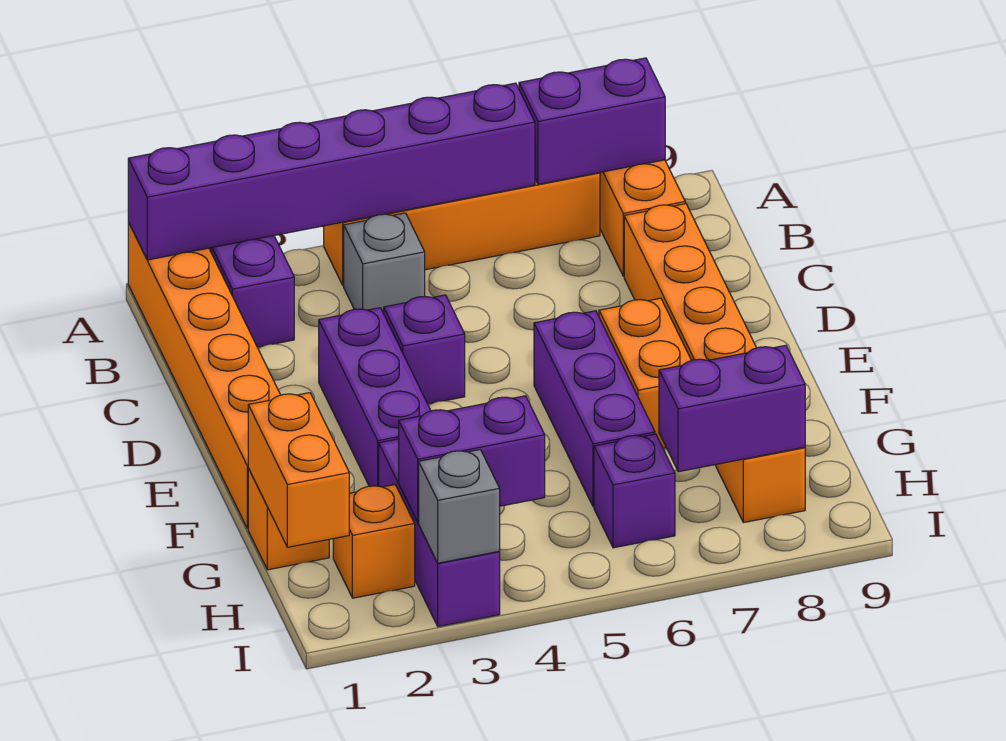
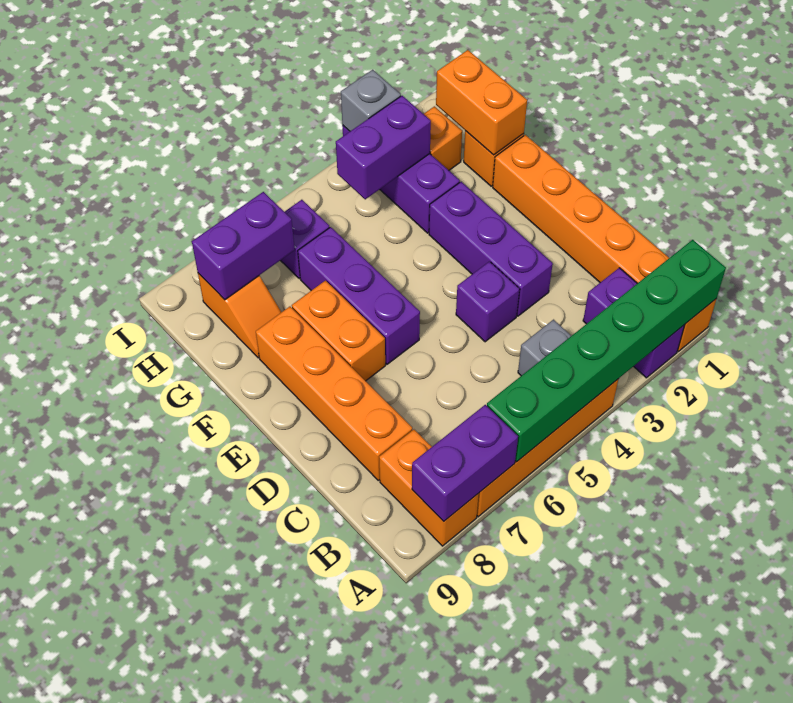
purple brick A1:A6 level 2 -> green brick A1:A6 level 2

